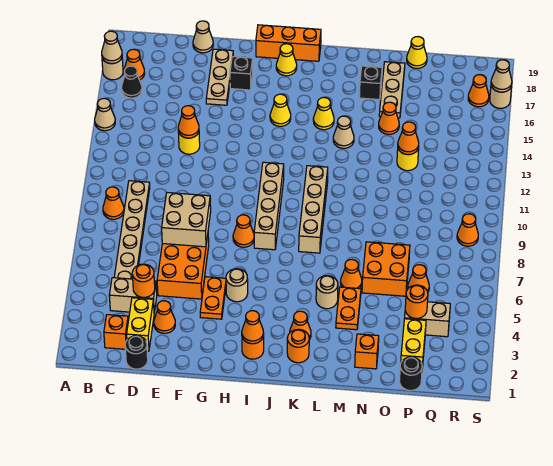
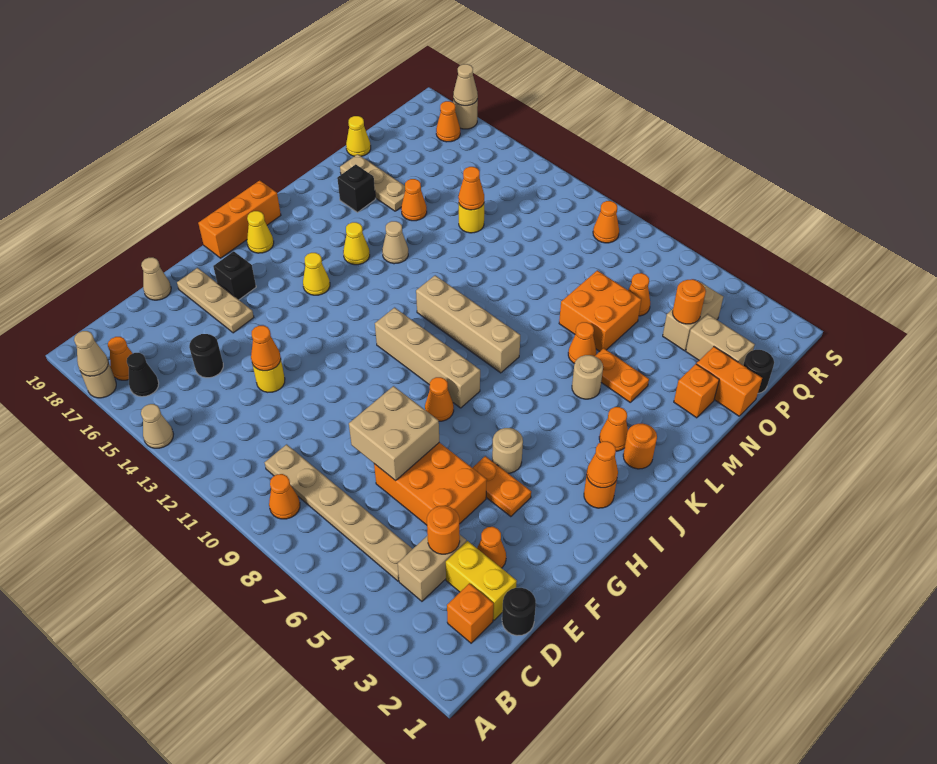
none -> black round brick D15 level 1
none -> orange brick O1:O2 level 1
yellow brick P2:P3 level 1 -> tan brick P2:P3 level 1

